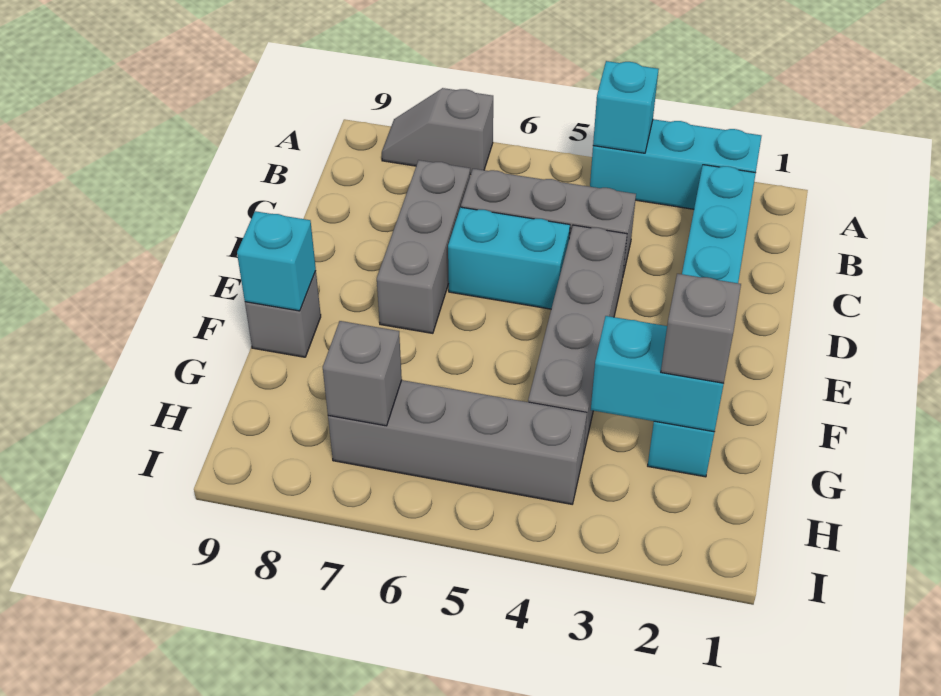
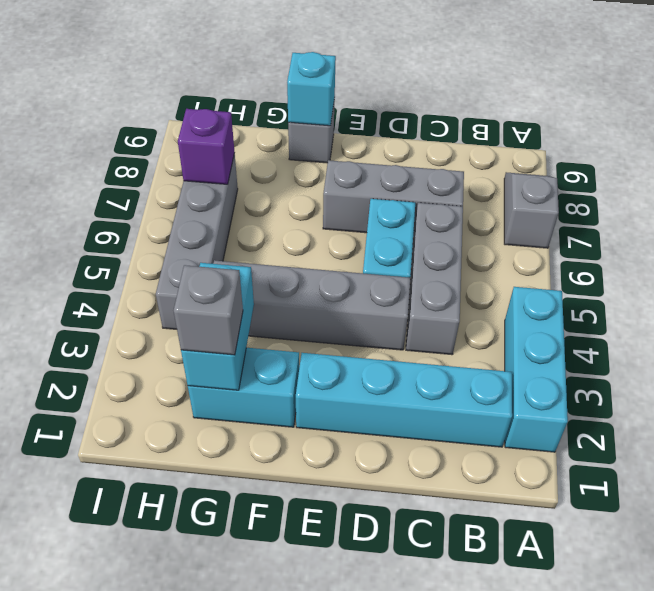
cyan brick A4 level 2 -> none
grey brick H7 level 2 -> purple brick H7 level 2

